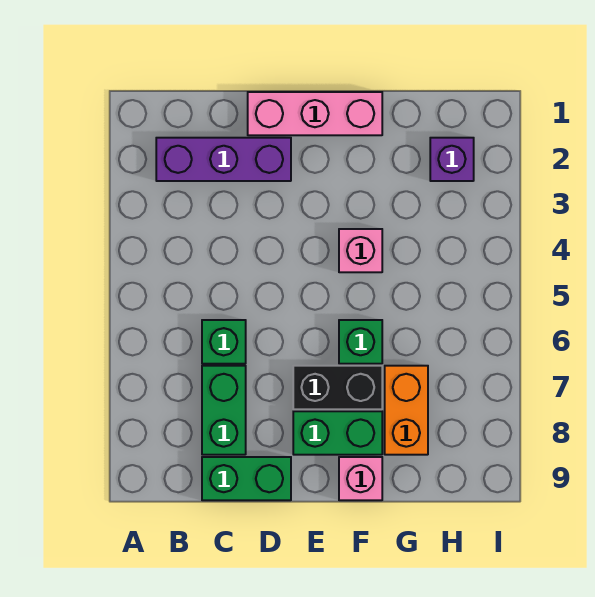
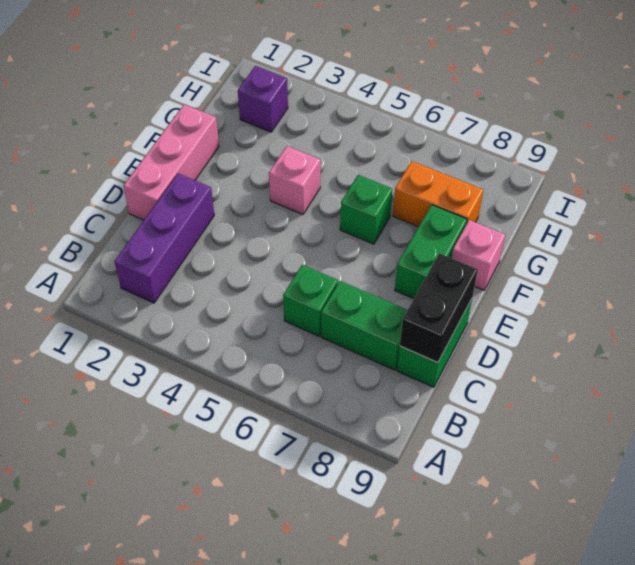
black brick E7:F7 level 1 -> black brick C9:D9 level 2

